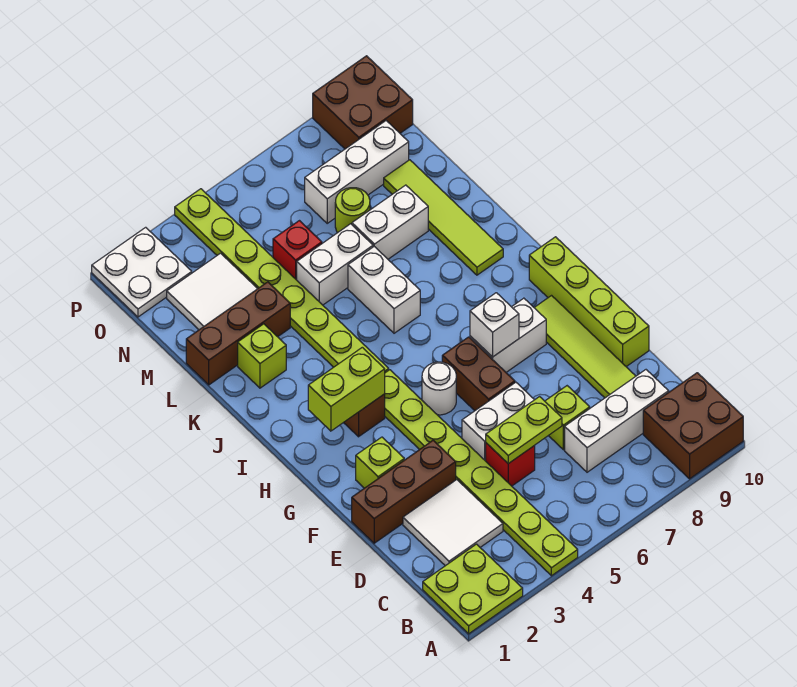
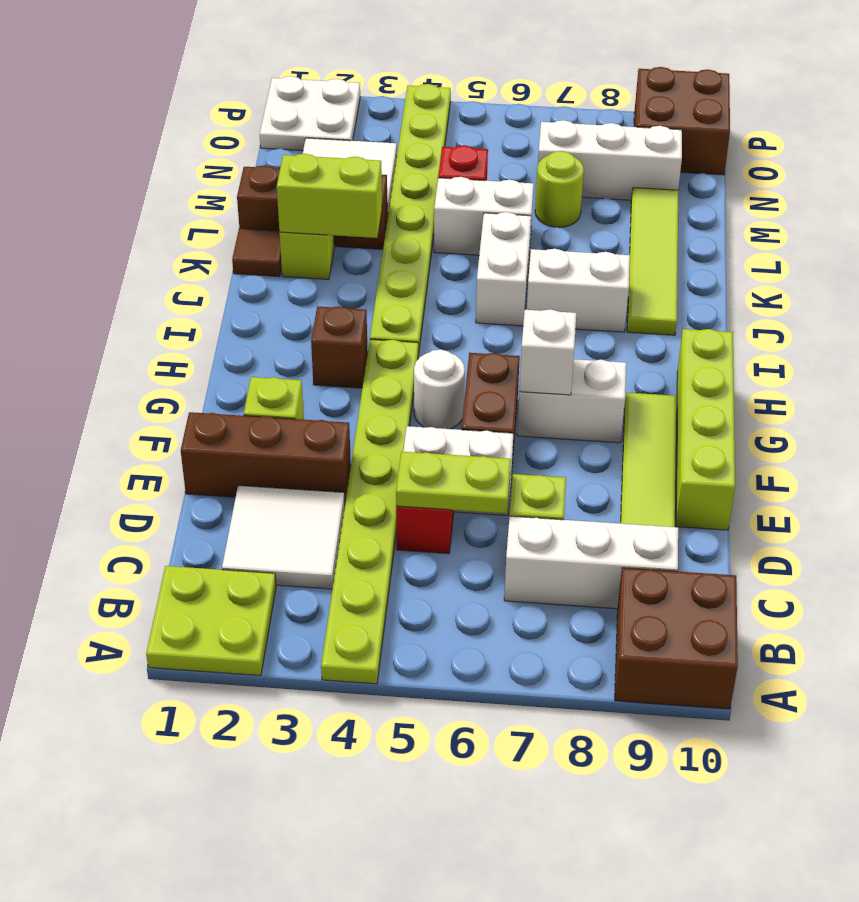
lime brick H2:H3 level 2 -> lime brick K2:K3 level 2
none -> brown tile K1 level 1
white brick L7:L8 level 1 -> white brick J7:J8 level 1

